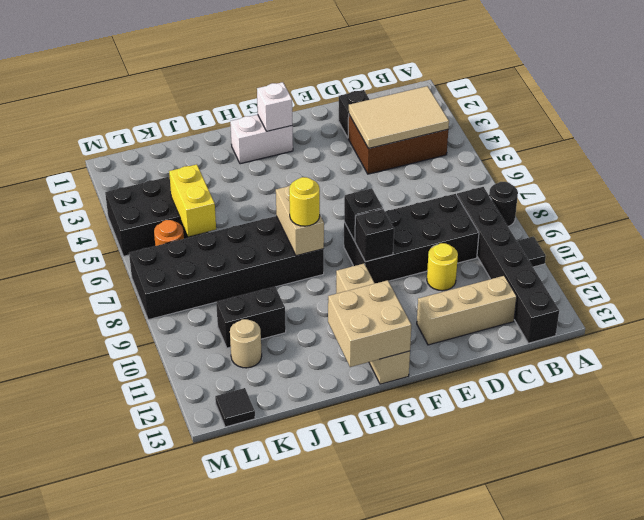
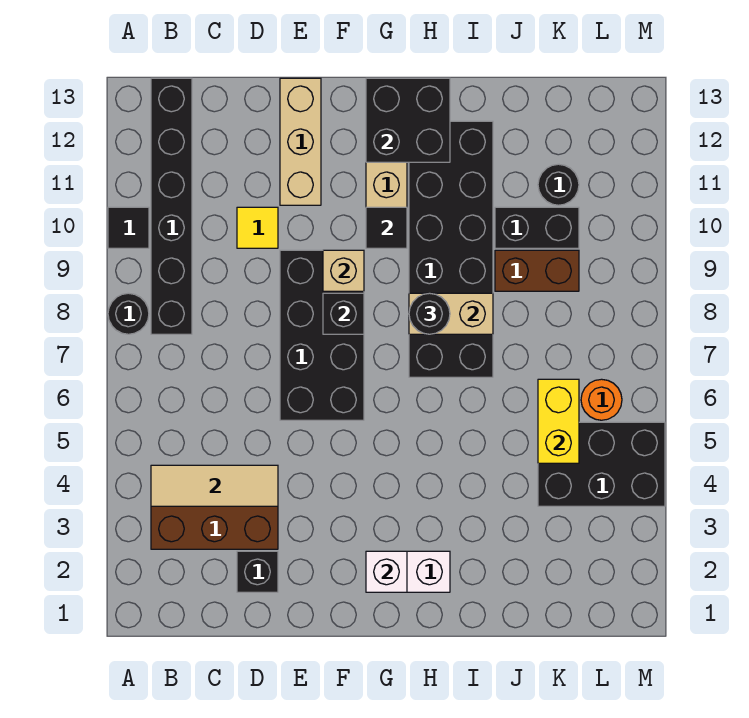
tan tile B3:D4 level 2 -> tan tile B4:D4 level 2
black brick C8:F9 level 1 -> black brick E6:F9 level 1
tan brick C12:E12 level 1 -> tan brick E11:E13 level 1
yellow round brick D10 level 1 -> yellow tile D10 level 1
black brick F9 level 2 -> tan brick F9 level 2
tan brick G12:H13 level 2 -> black brick G12:H13 level 2
black brick H7:M8 level 1 -> black brick H7:I12 level 1
tan brick H7:H8 level 2 -> tan brick H8:I8 level 2
yellow round brick H8 level 3 -> black round brick H8 level 3
none -> brown brick J9:K9 level 1
tan round brick K11 level 1 -> black round brick K11 level 1
black tile L13 level 1 -> black tile G10 level 2

